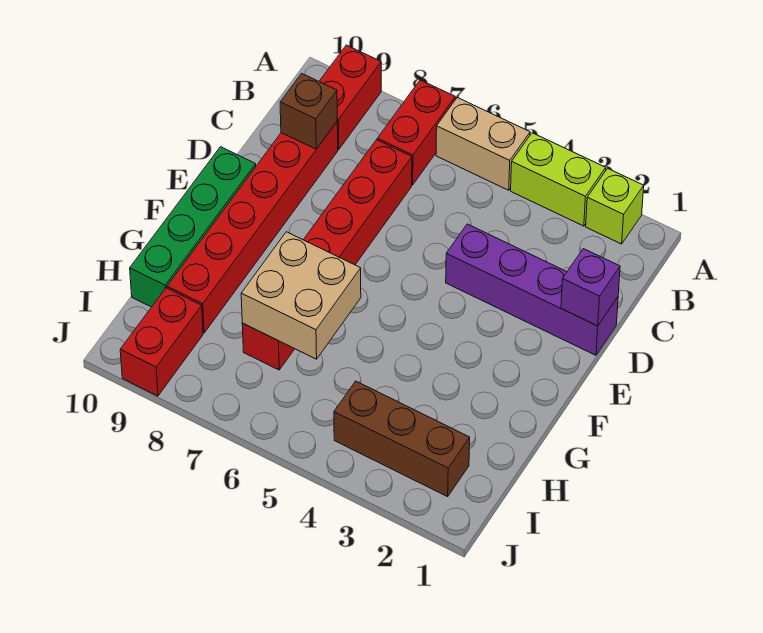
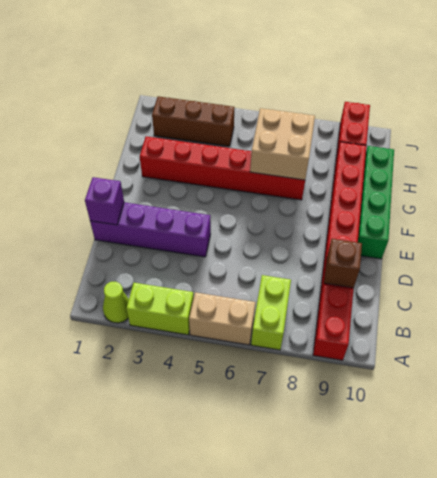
lime brick A2 level 1 -> lime cone A2 level 1
red brick A7:B7 level 1 -> lime brick A7:B7 level 1
red brick C7:H7 level 1 -> red brick G2:G7 level 1

